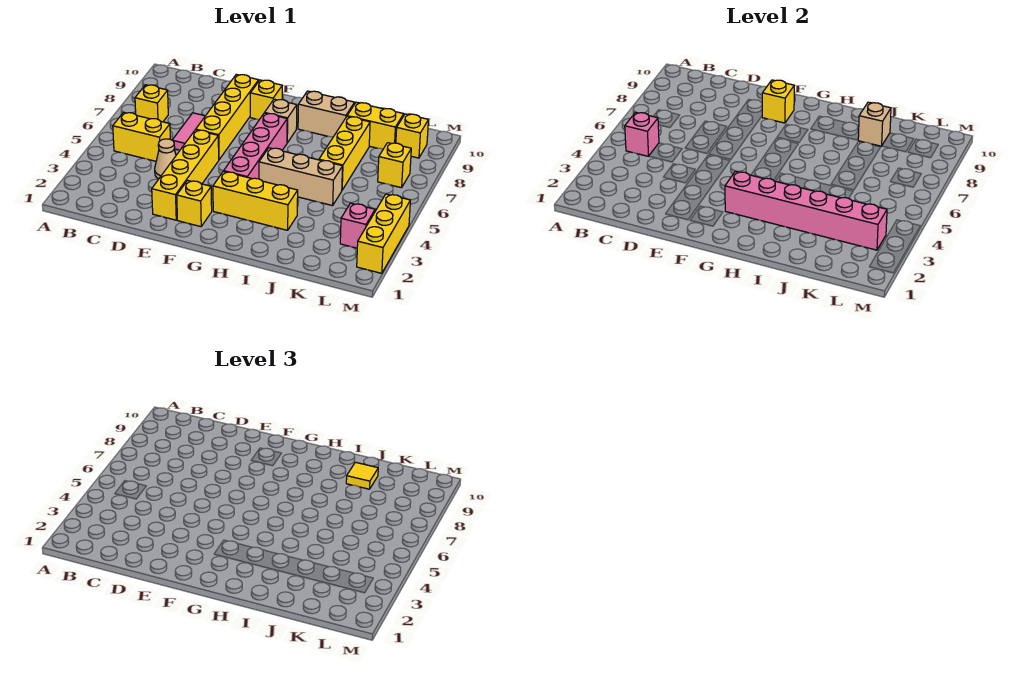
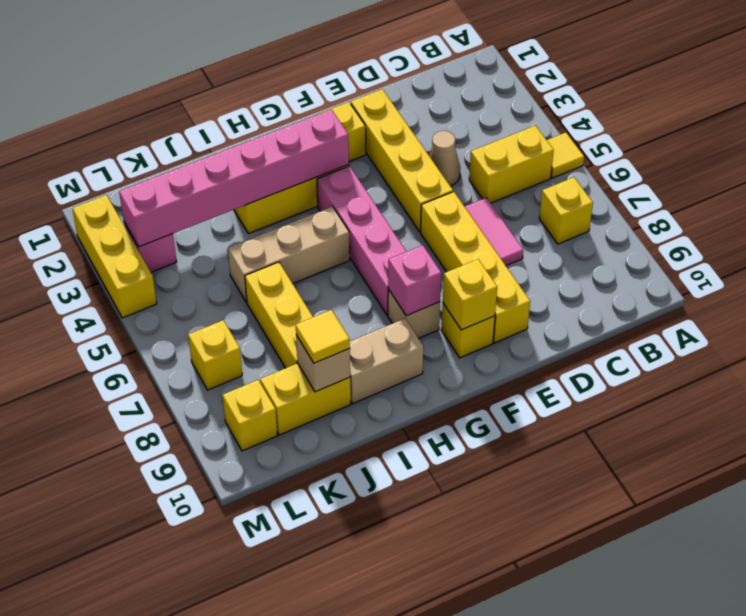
none -> yellow tile A5 level 1
pink brick B5 level 2 -> pink brick G8 level 2

